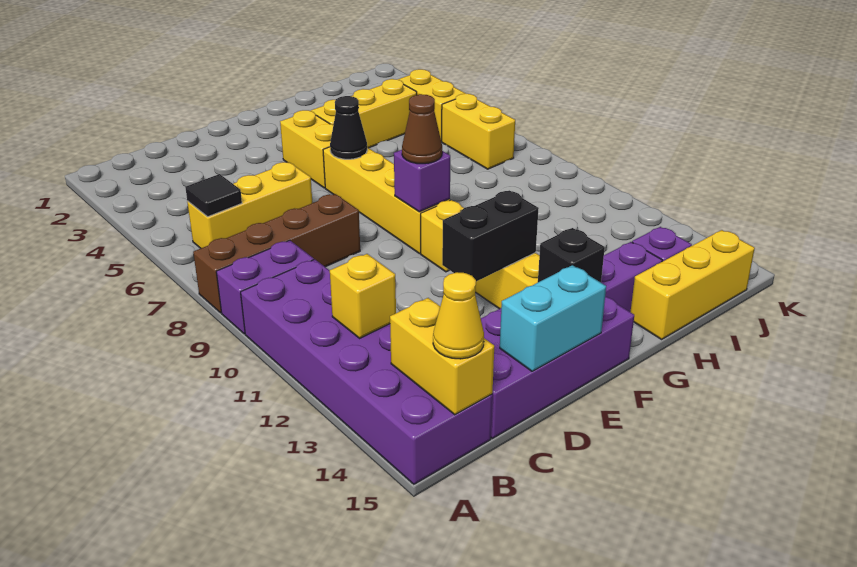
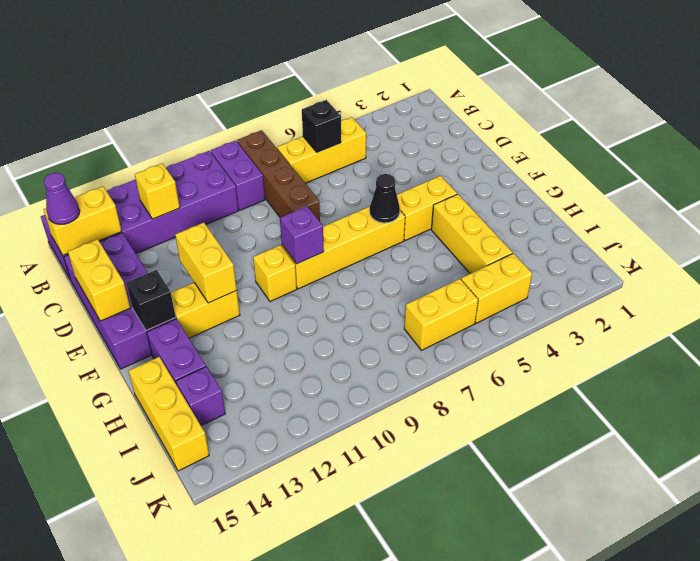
yellow brick B6:D6 level 1 -> yellow brick B5:B7 level 1
black tile B6 level 2 -> black brick B6 level 2
yellow cone B15 level 3 -> purple cone B15 level 3
cyan brick D15:E15 level 2 -> yellow brick D15:E15 level 2
black brick E12:F12 level 2 -> yellow brick E12:F12 level 2
brown cone F9 level 3 -> none

